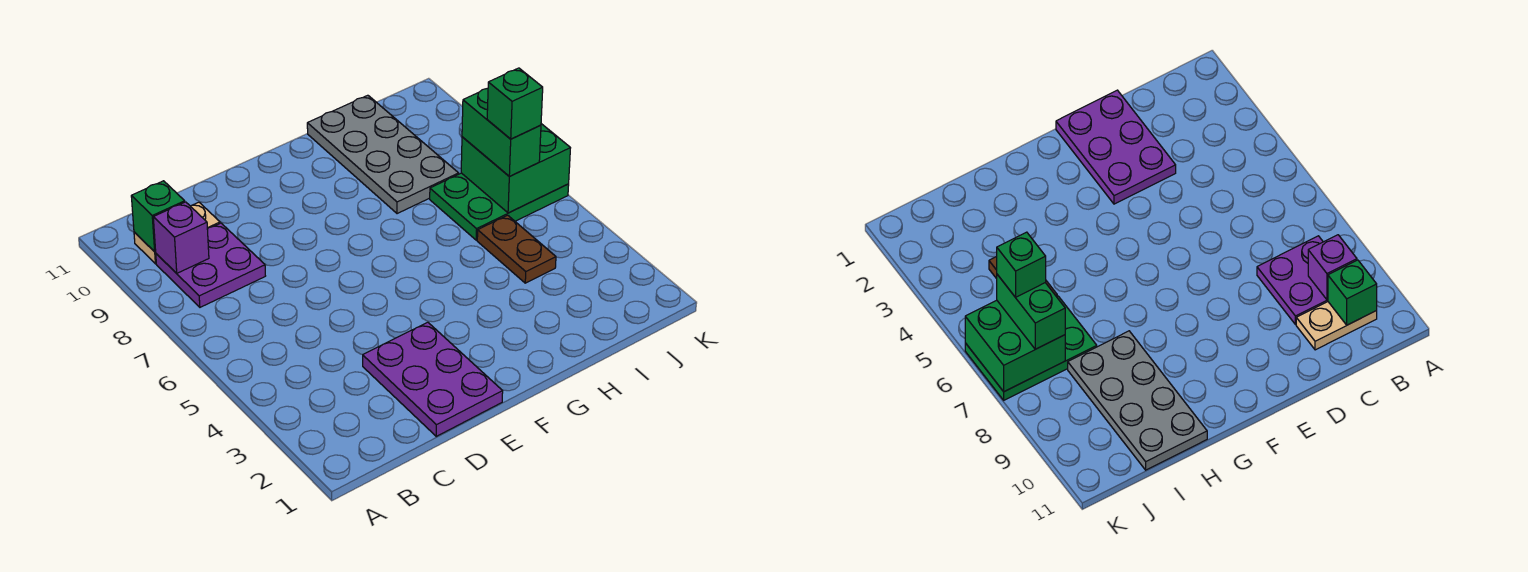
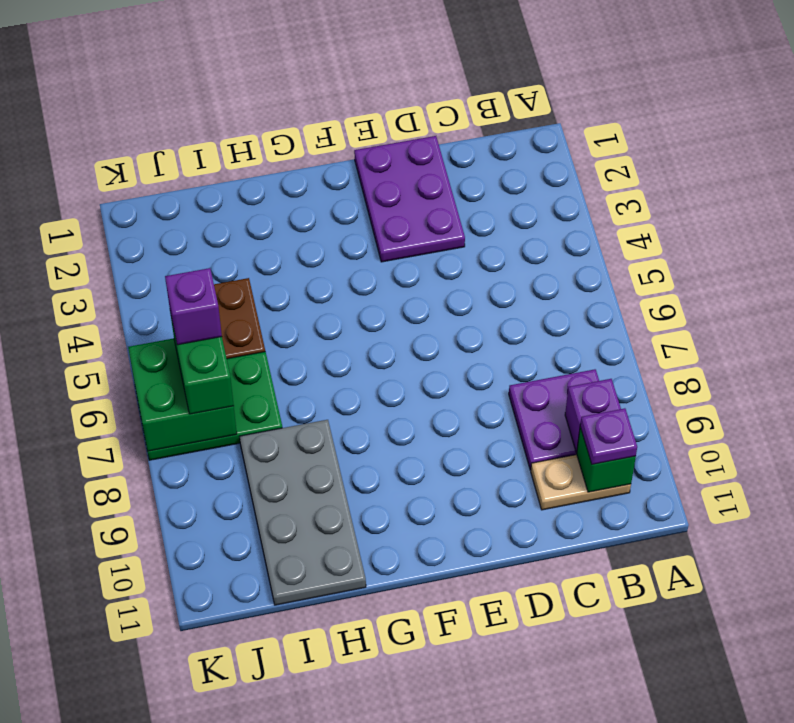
none -> purple plate B10 level 3
green brick J6 level 4 -> purple brick J6 level 4

